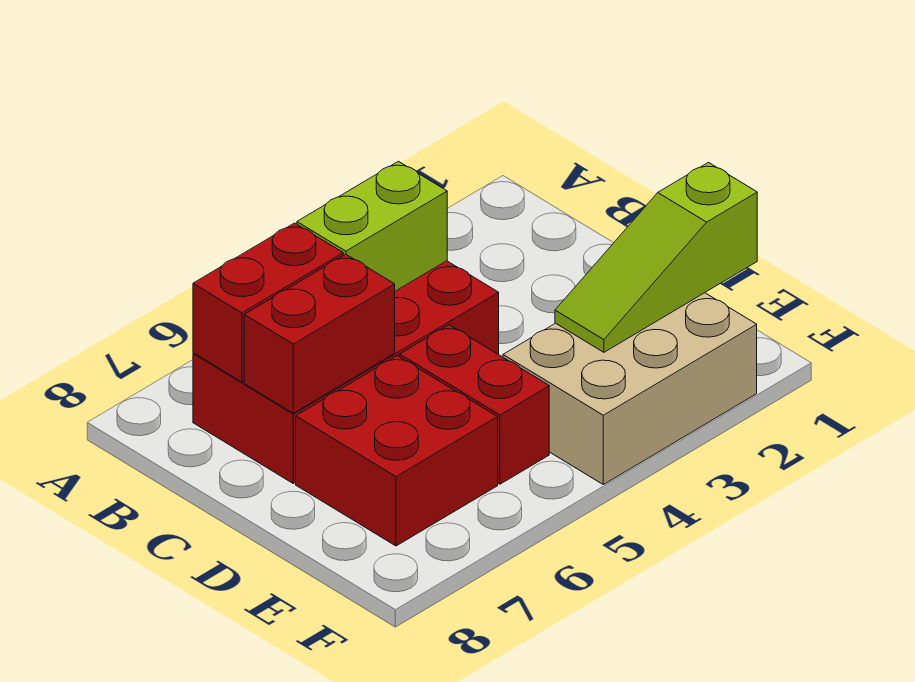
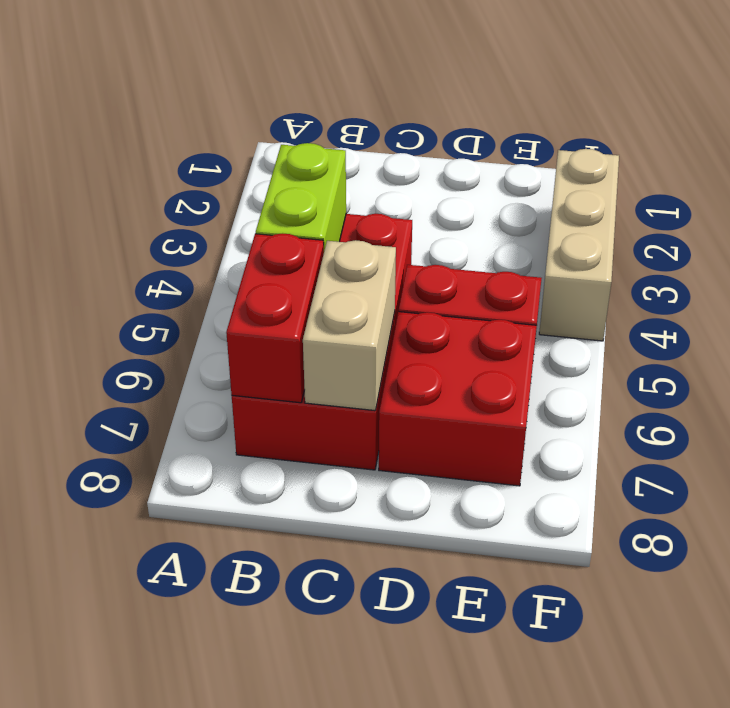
red brick C6:C7 level 2 -> tan brick C6:C7 level 2
lime slope E1:E3 level 2 top 1 -> none
tan brick E2:F4 level 1 -> tan brick F2:F4 level 1

